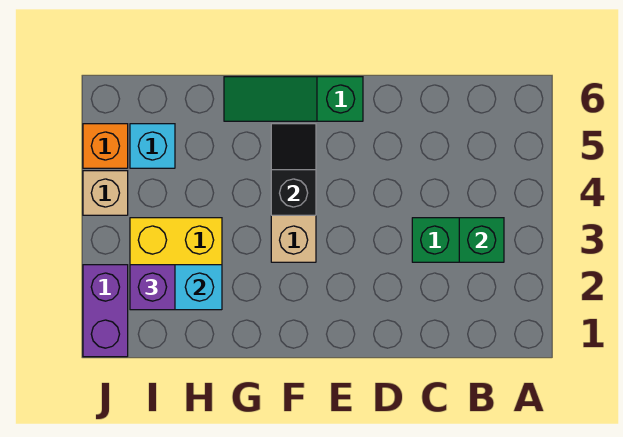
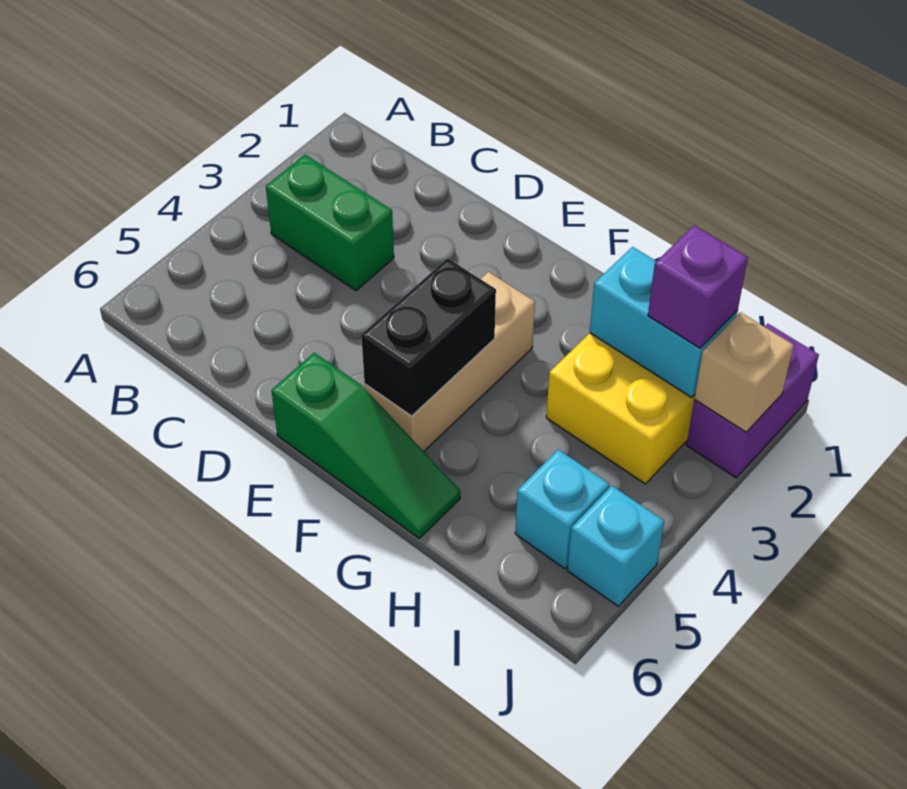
green brick B3 level 2 -> none
black slope F4:F5 level 2 top 4 -> black brick F4:F5 level 2
tan brick J4 level 1 -> tan brick J2 level 2
orange brick J5 level 1 -> cyan brick J5 level 1

